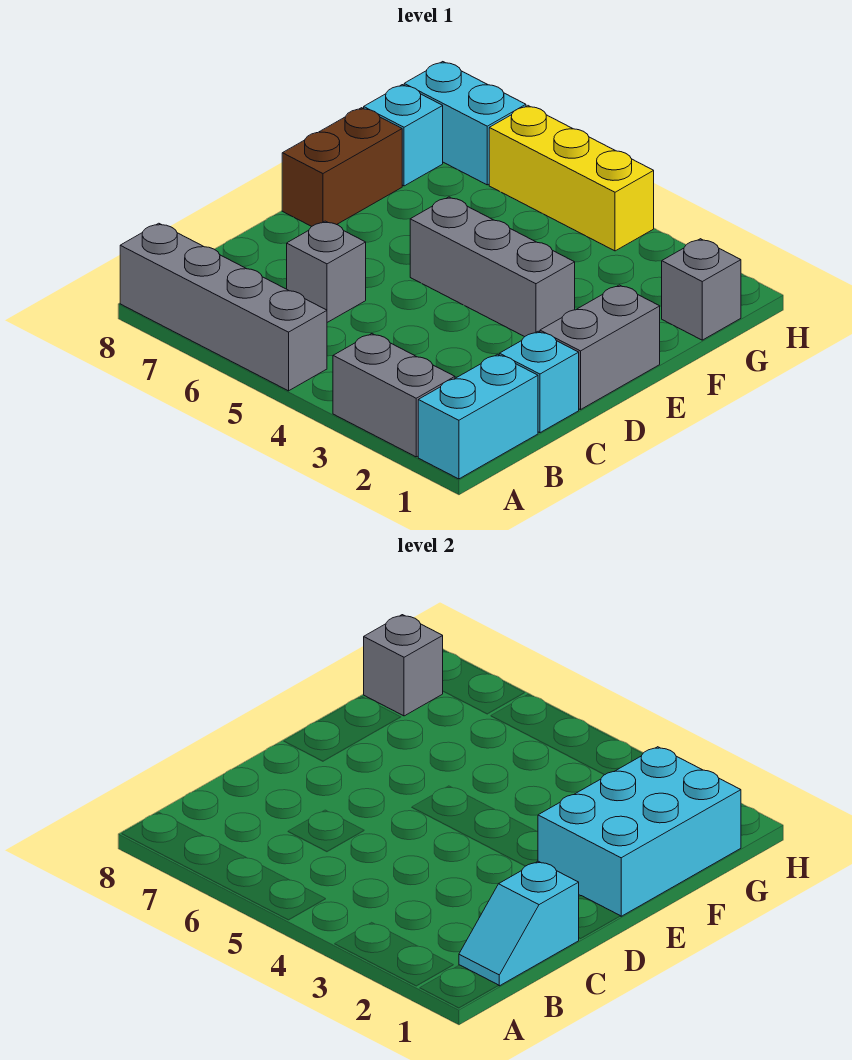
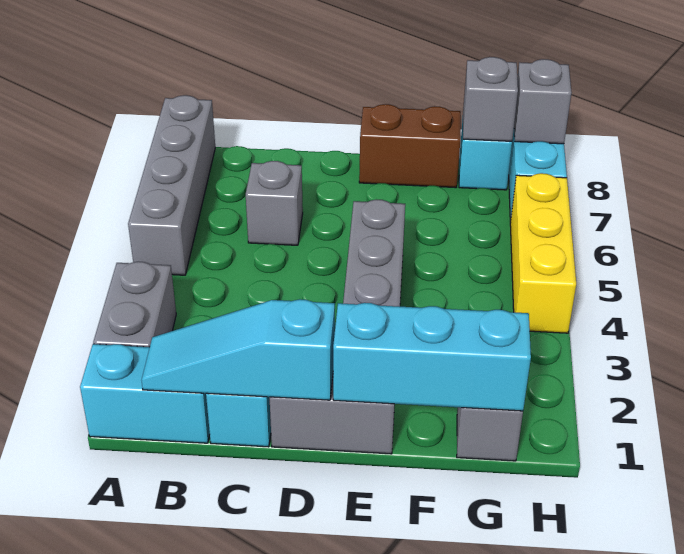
cyan slope B1:C1 level 2 top C -> cyan slope B1:D1 level 2 top D
cyan brick E1:G2 level 2 -> cyan brick E1:G1 level 2
none -> grey brick H8 level 2

